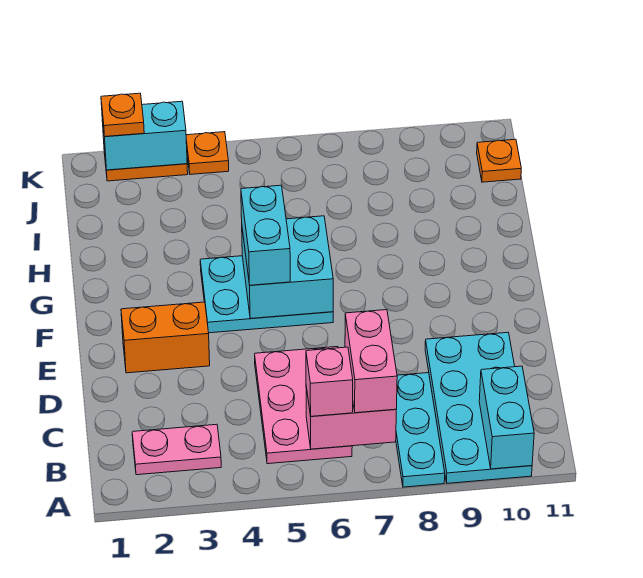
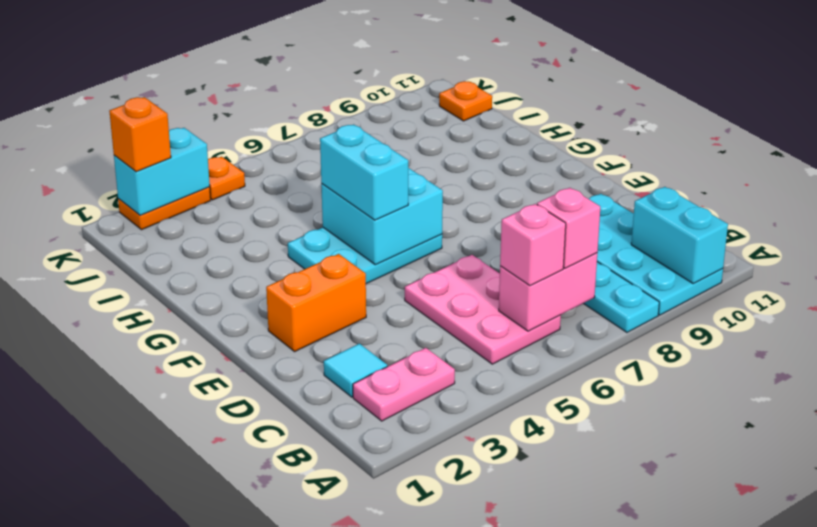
pink brick B7:C7 level 3 -> pink brick B7 level 3
none -> cyan tile C2 level 1
orange plate K2 level 3 -> orange brick K2 level 3

